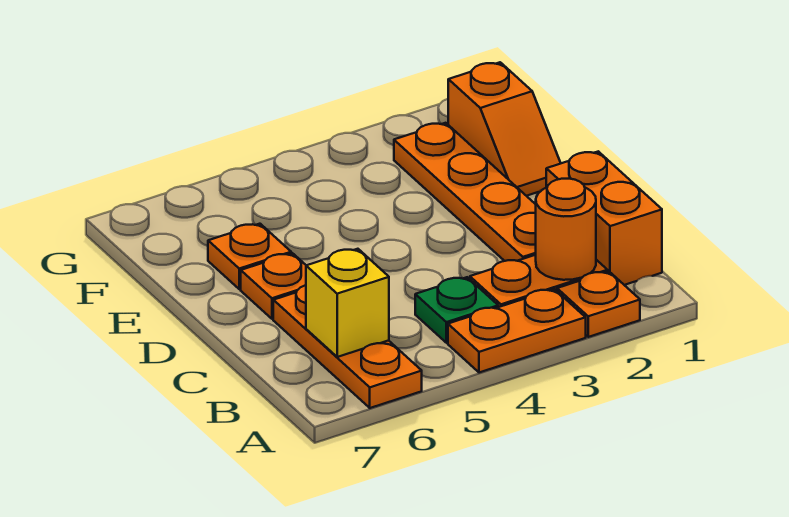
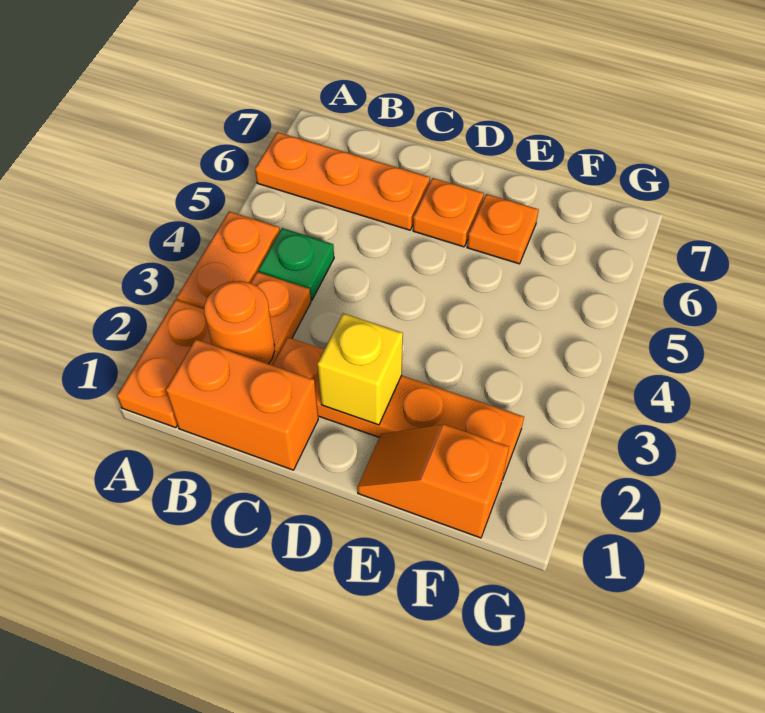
orange plate A2 level 1 -> orange plate A1:A2 level 1
yellow brick B6 level 2 -> yellow brick D2 level 2

